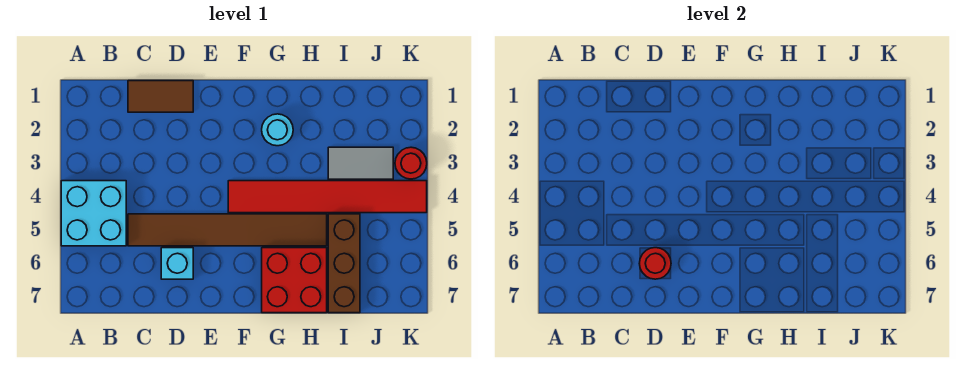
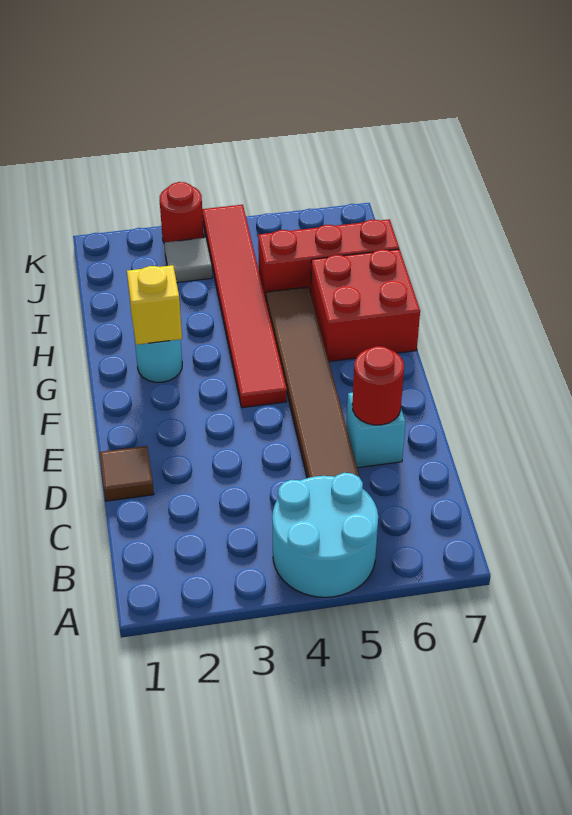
cyan brick A4:B5 level 1 -> cyan round brick A4:B5 level 1
brown tile C1:D1 level 1 -> brown tile D1 level 1
none -> yellow brick G2 level 2
grey tile I3:J3 level 1 -> grey tile J3 level 1
brown brick I5:I7 level 1 -> red brick I5:I7 level 1

